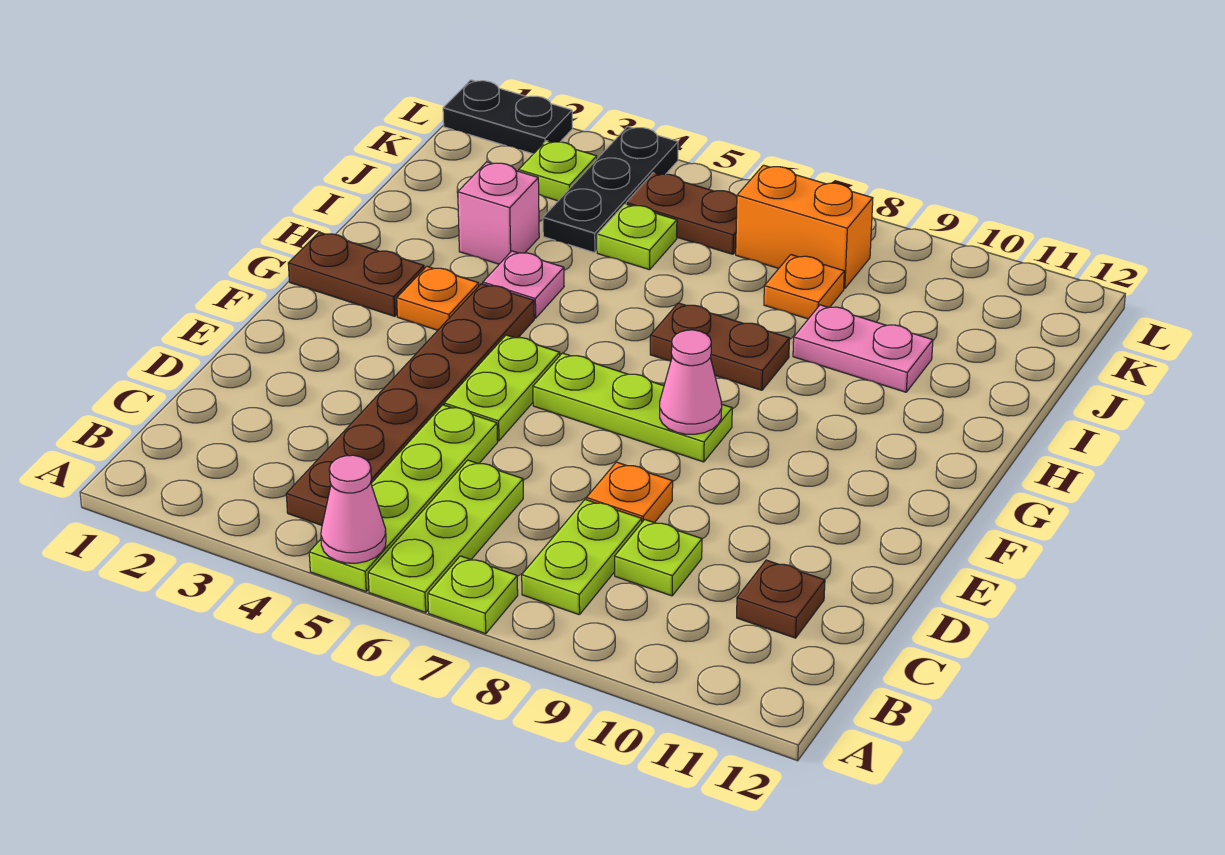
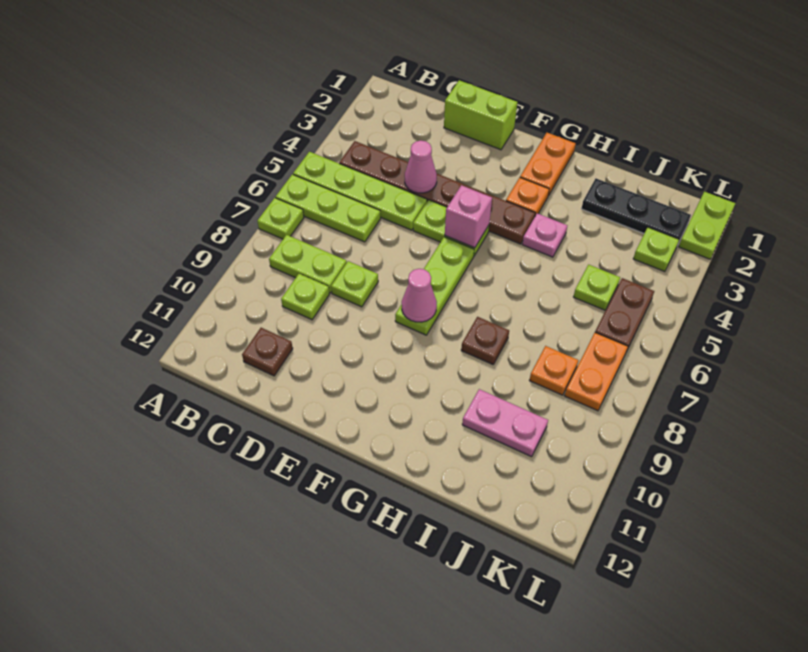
pink cone A5 level 2 -> pink cone D4 level 2
none -> lime brick D1:E1 level 1
orange plate D8 level 1 -> lime plate D8 level 1
brown plate G1:G2 level 1 -> orange plate G1:G2 level 1
brown plate H7:H8 level 1 -> brown plate H8 level 1
pink brick I3 level 1 -> pink brick F5 level 2
pink plate I9:I10 level 1 -> pink plate I10:J10 level 1
black plate J4:L4 level 1 -> black plate I2:K2 level 1
orange brick K7:K8 level 1 -> orange plate K7:K8 level 1
black plate L1:L2 level 1 -> lime plate L1:L2 level 1

